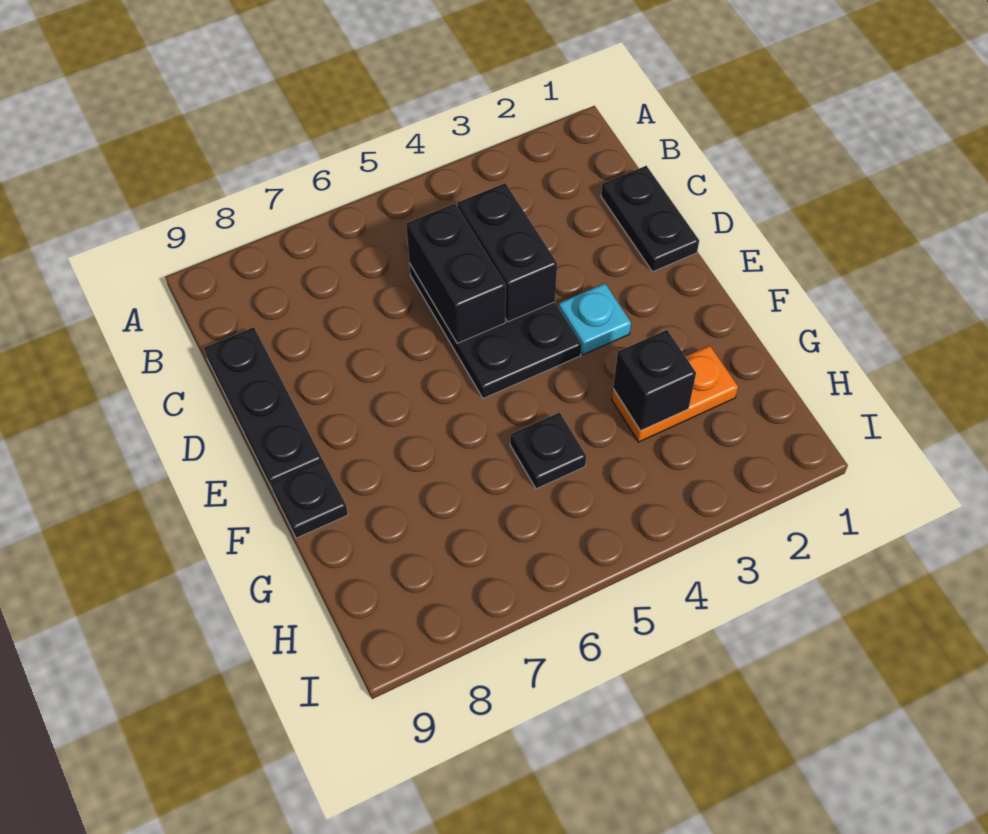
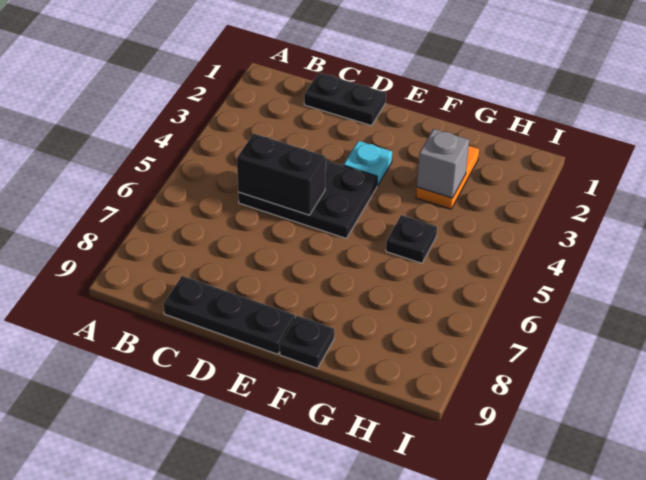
black brick C4:D4 level 2 -> none
black brick G3 level 2 -> grey brick G3 level 2

